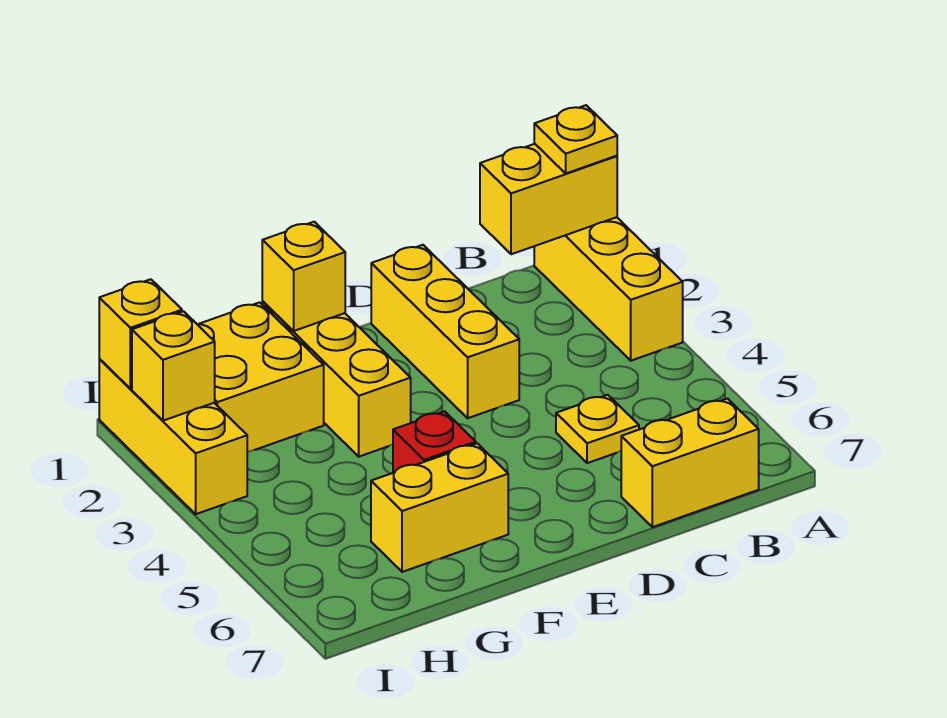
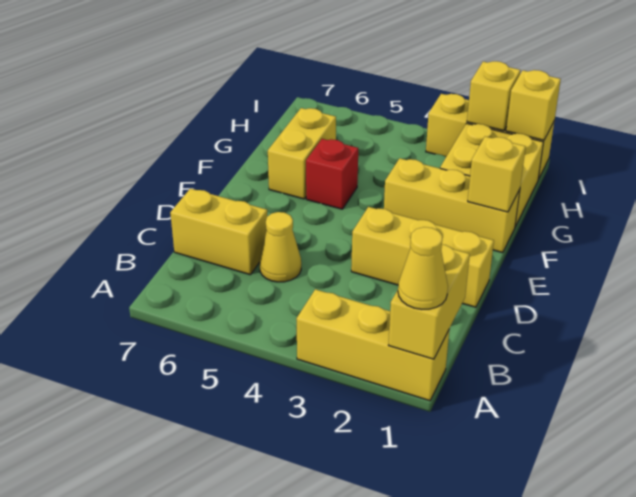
yellow plate A1 level 3 -> yellow cone A1 level 3
yellow brick B7:C7 level 1 -> yellow brick C6:C7 level 1
yellow plate C5 level 1 -> yellow cone C5 level 1

